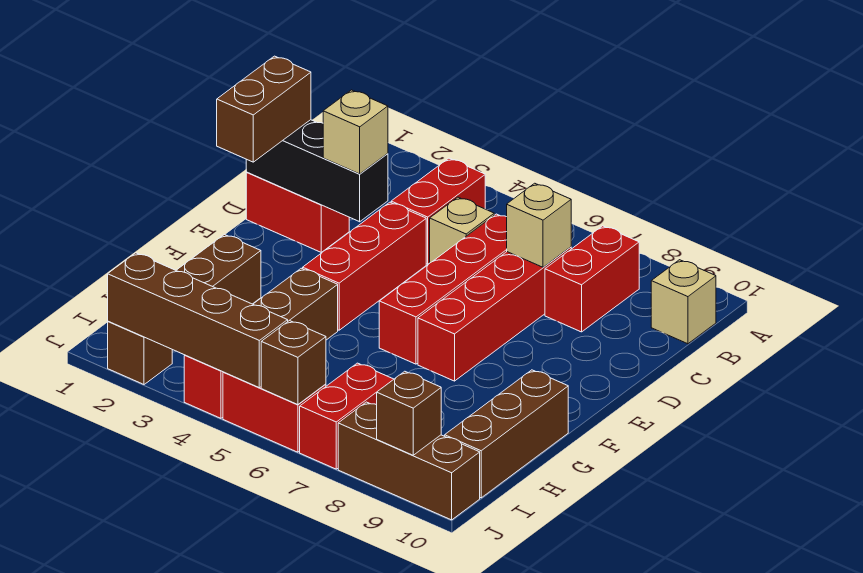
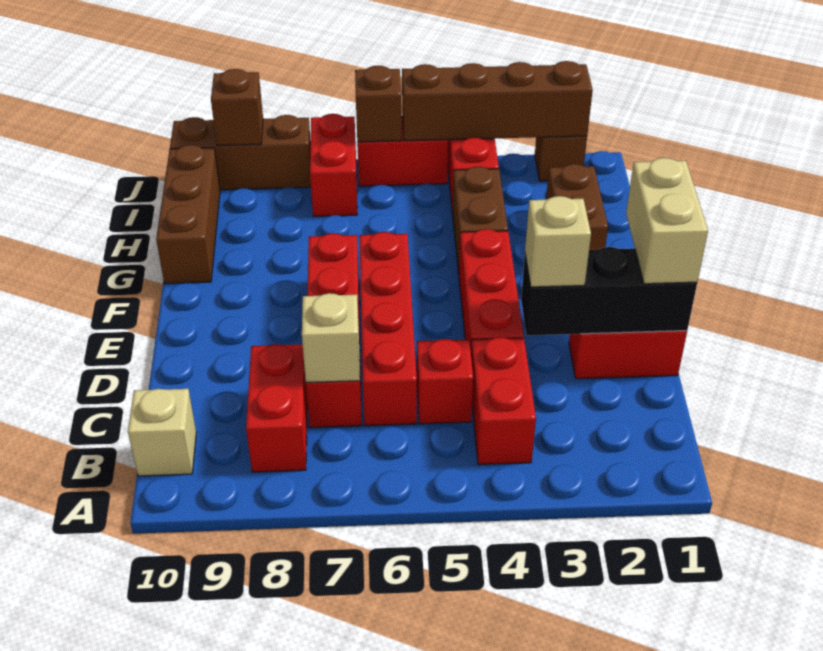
tan brick C5 level 1 -> red brick C5 level 1
brown brick D1:E1 level 3 -> tan brick D1:E1 level 3

